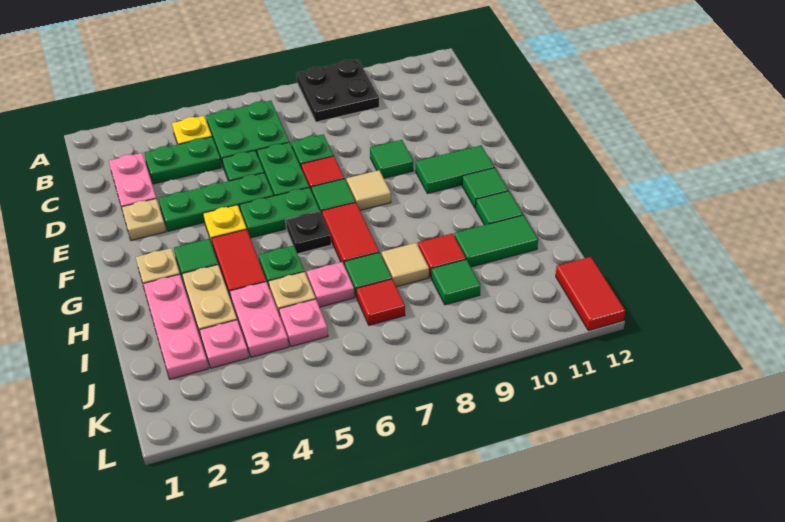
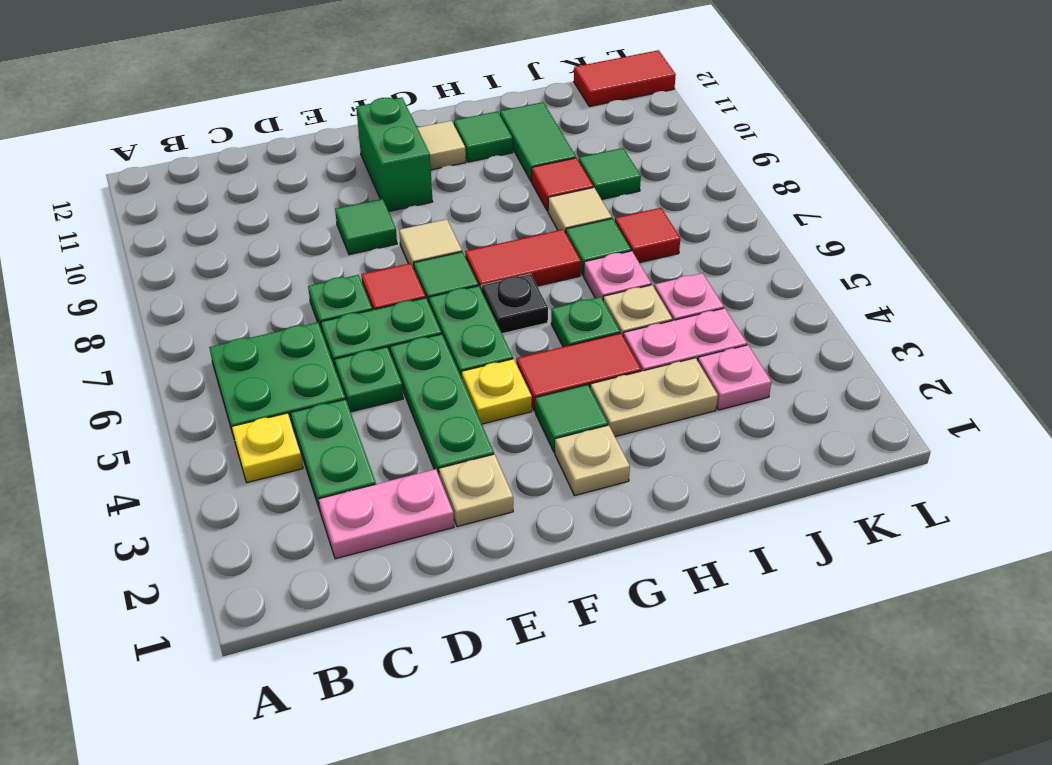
black plate A8:B9 level 1 -> none
green tile F10:F11 level 1 -> green brick F10:F11 level 1
green tile G11 level 1 -> tan tile G11 level 1
pink plate H2:J2 level 1 -> none

